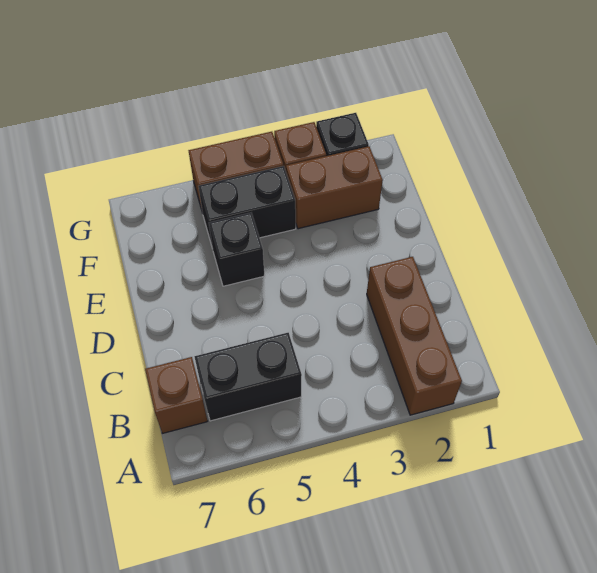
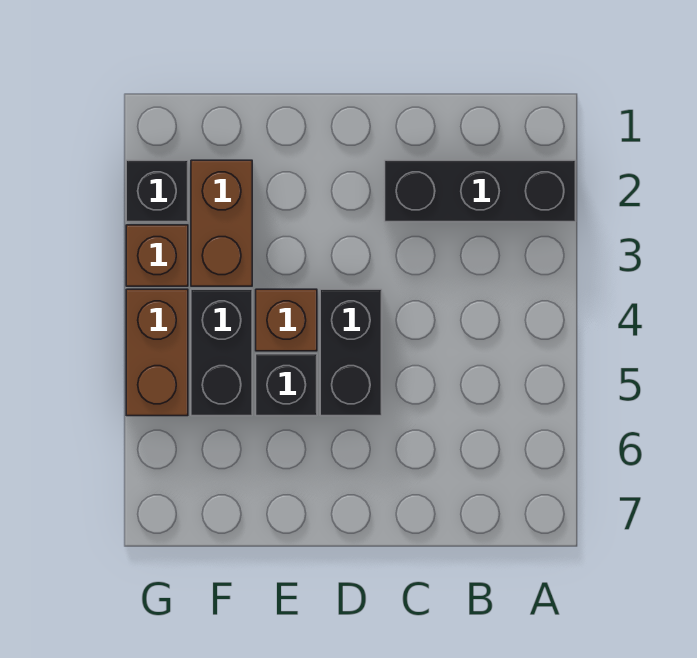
brown brick A2:C2 level 1 -> black brick A2:C2 level 1
black brick B5:B6 level 1 -> black brick D4:D5 level 1
brown brick B7 level 1 -> brown brick E4 level 1

